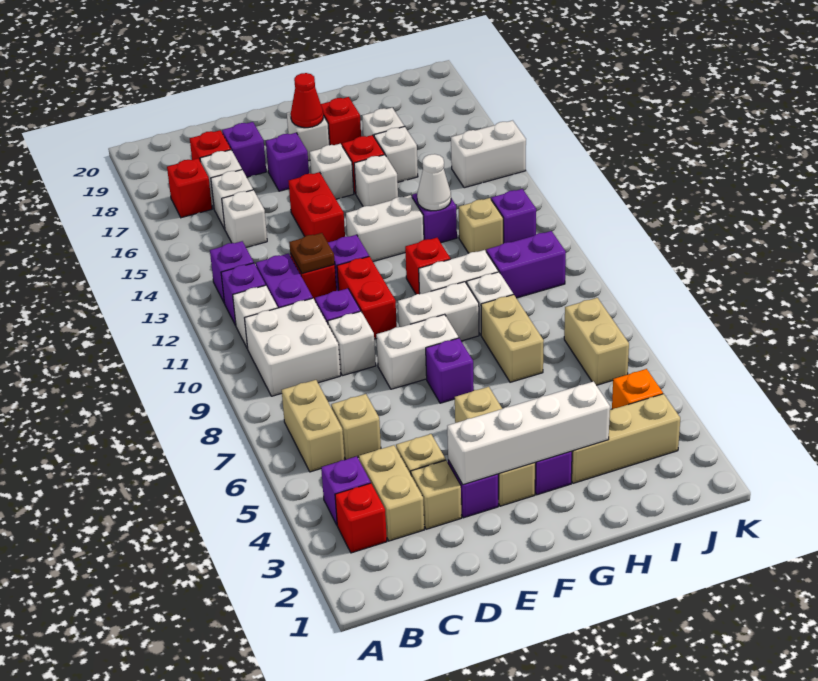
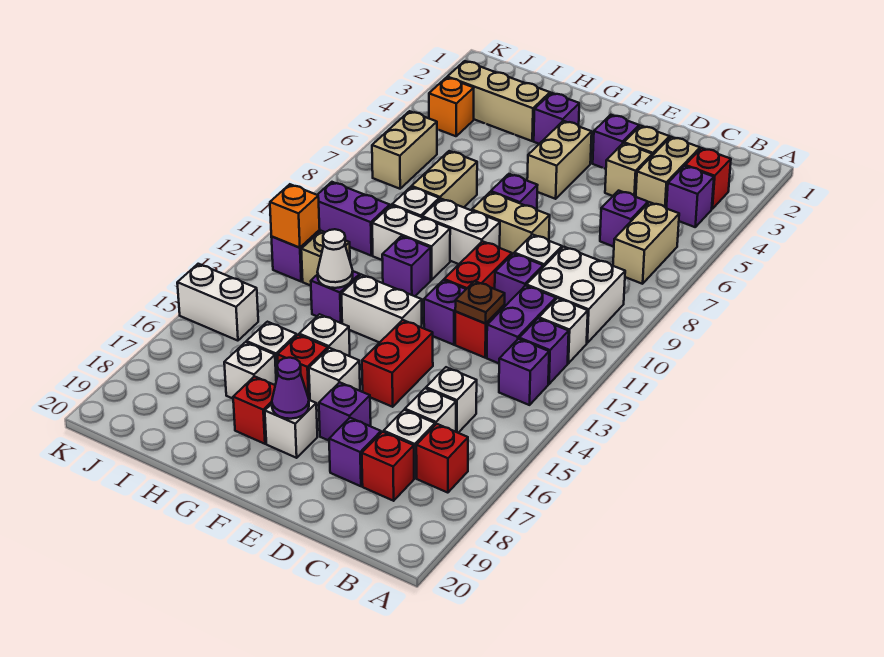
tan brick C6 level 1 -> purple brick C6 level 1
white brick E3:H3 level 2 -> none
white brick E8:F8 level 1 -> tan brick E8:F8 level 1
tan brick F3:F5 level 1 -> tan brick F4:F5 level 1
red cone F18 level 2 -> purple cone F18 level 2
red brick G11 level 1 -> purple brick G11 level 1
none -> orange brick J12 level 2

